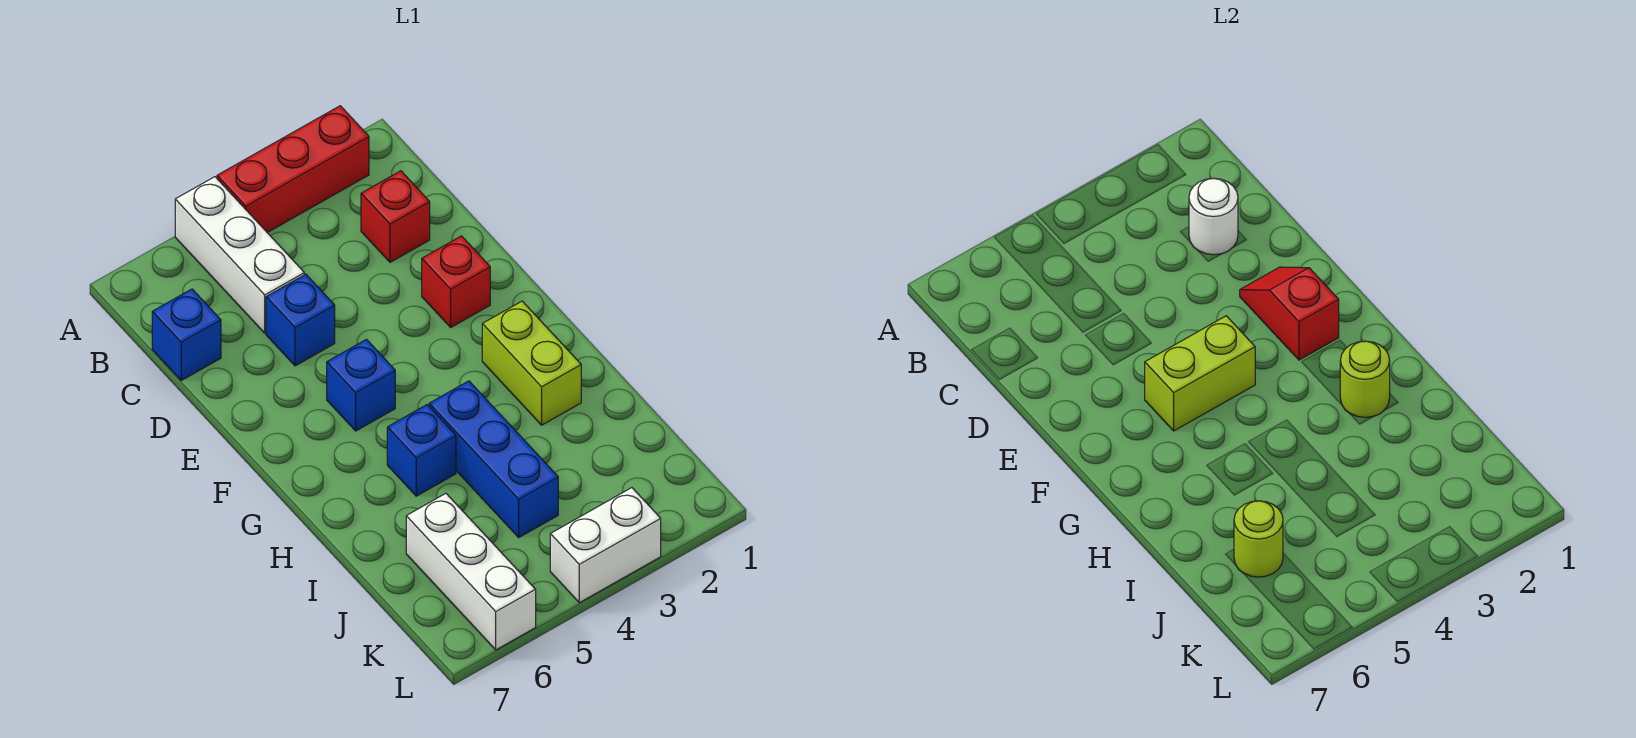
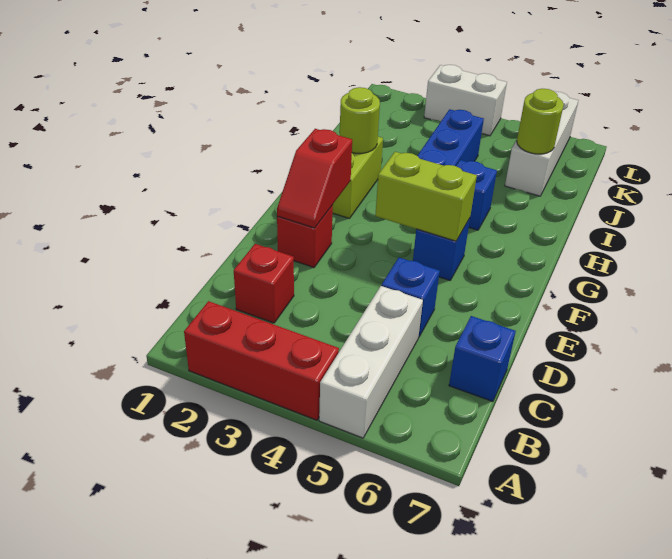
white round brick C2 level 2 -> none

